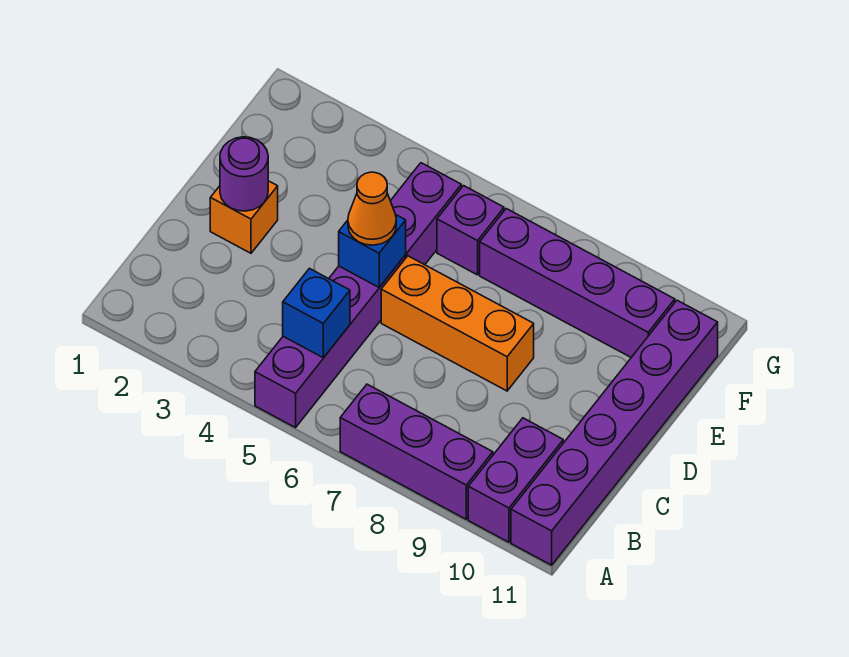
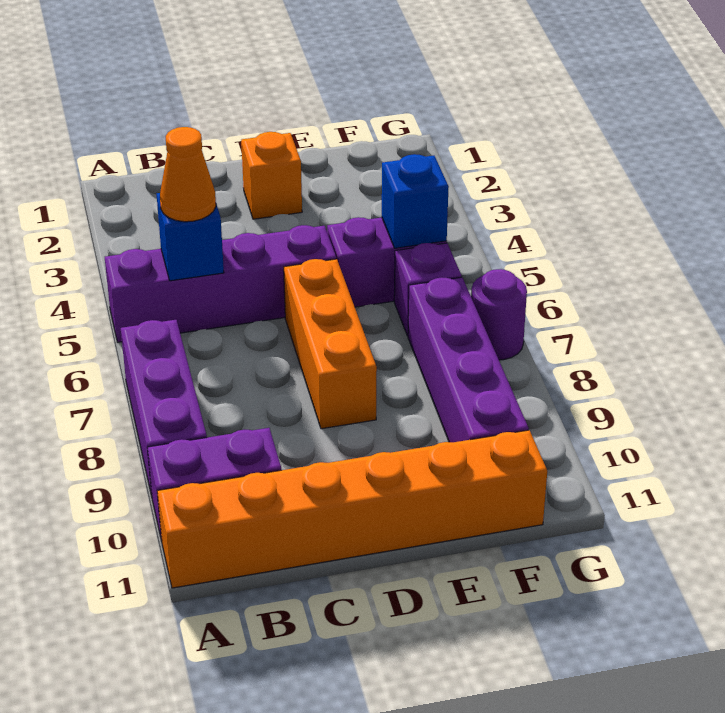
purple brick A11:F11 level 1 -> orange brick A11:F11 level 1
purple round brick D2 level 2 -> purple round brick G7 level 1
blue brick D5 level 2 -> blue brick F5 level 2
orange cone D5 level 3 -> orange cone B5 level 3

